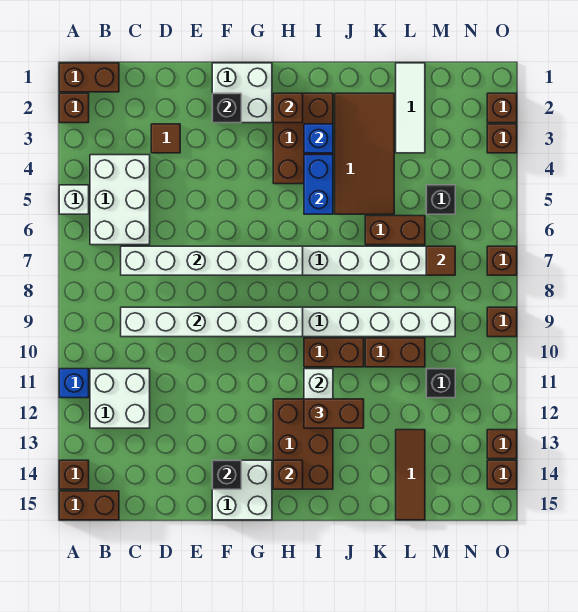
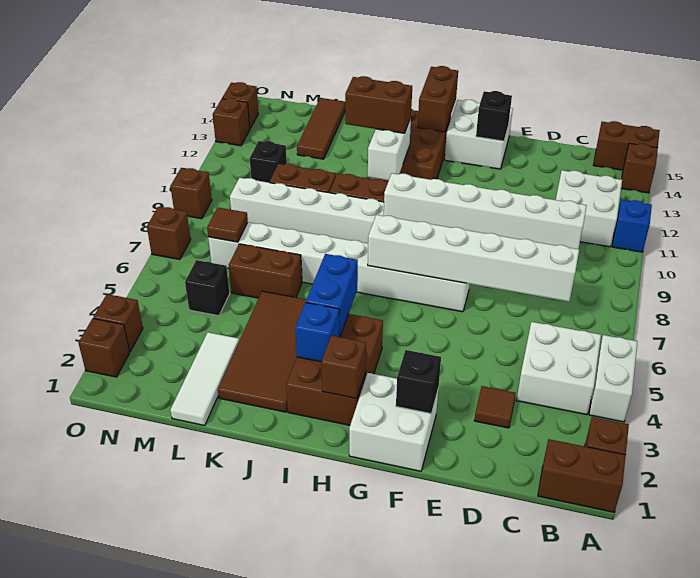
white brick A5 level 1 -> white brick A4:A5 level 1
white brick B4:C6 level 1 -> white brick B4:C5 level 1
brown brick H14 level 2 -> brown brick H14:H15 level 2

